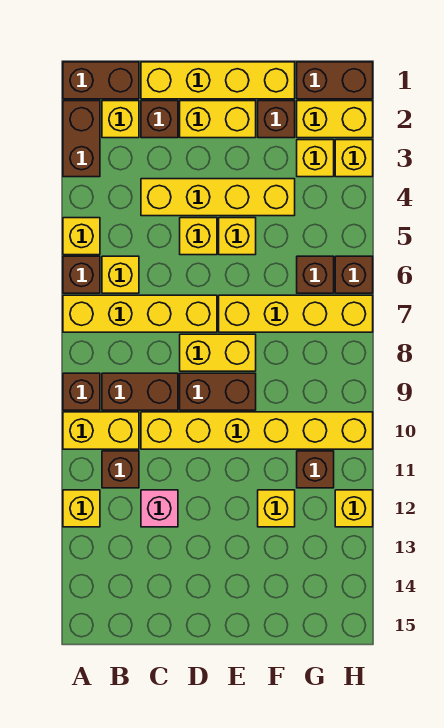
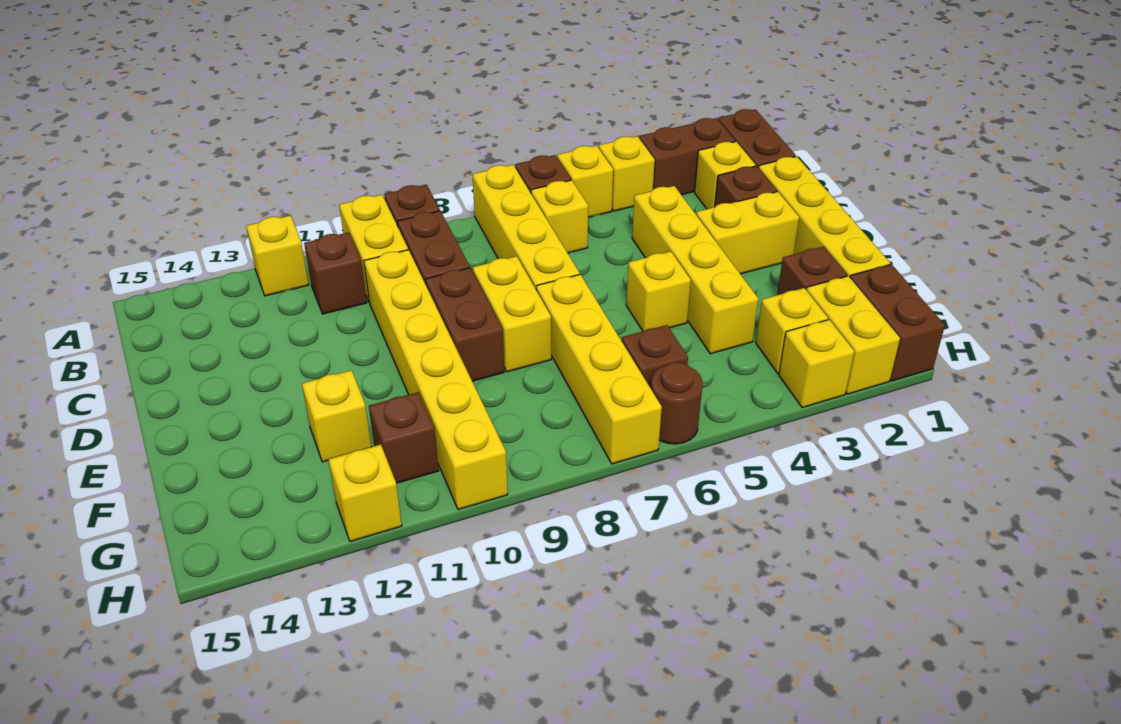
pink brick C12 level 1 -> none
yellow brick D2:E2 level 1 -> yellow brick D2:D3 level 1
yellow brick D5 level 1 -> yellow brick A4 level 1
brown brick H6 level 1 -> brown round brick H6 level 1

